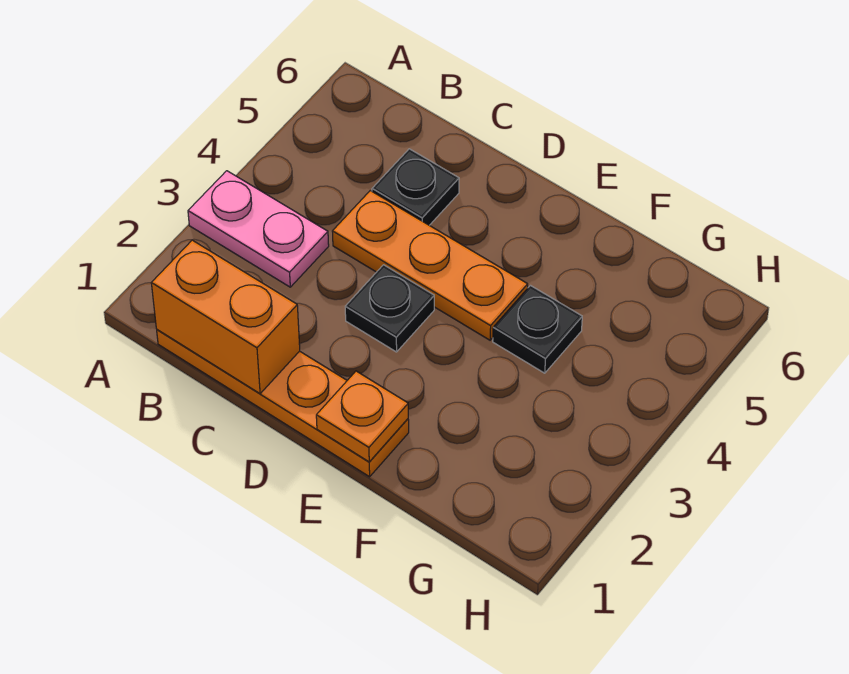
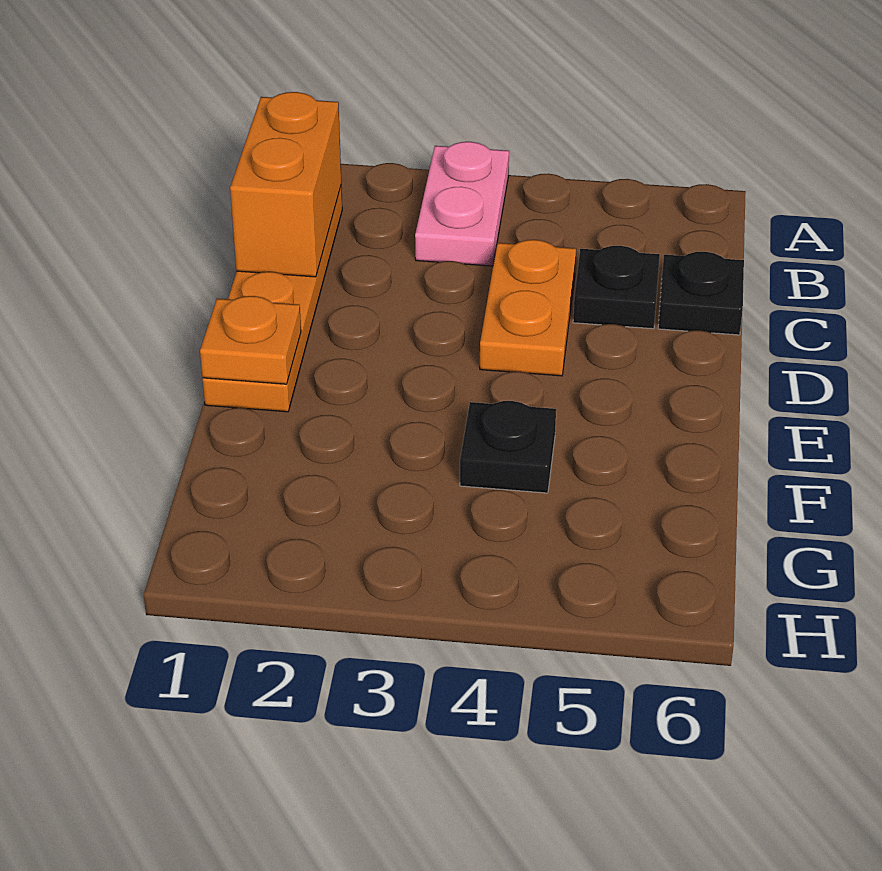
orange plate C4:E4 level 1 -> orange plate C4:D4 level 1
black plate D3 level 1 -> black plate C6 level 1

